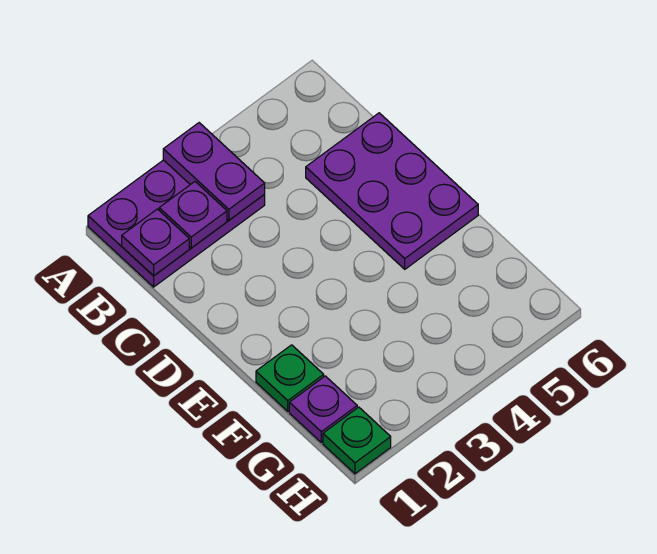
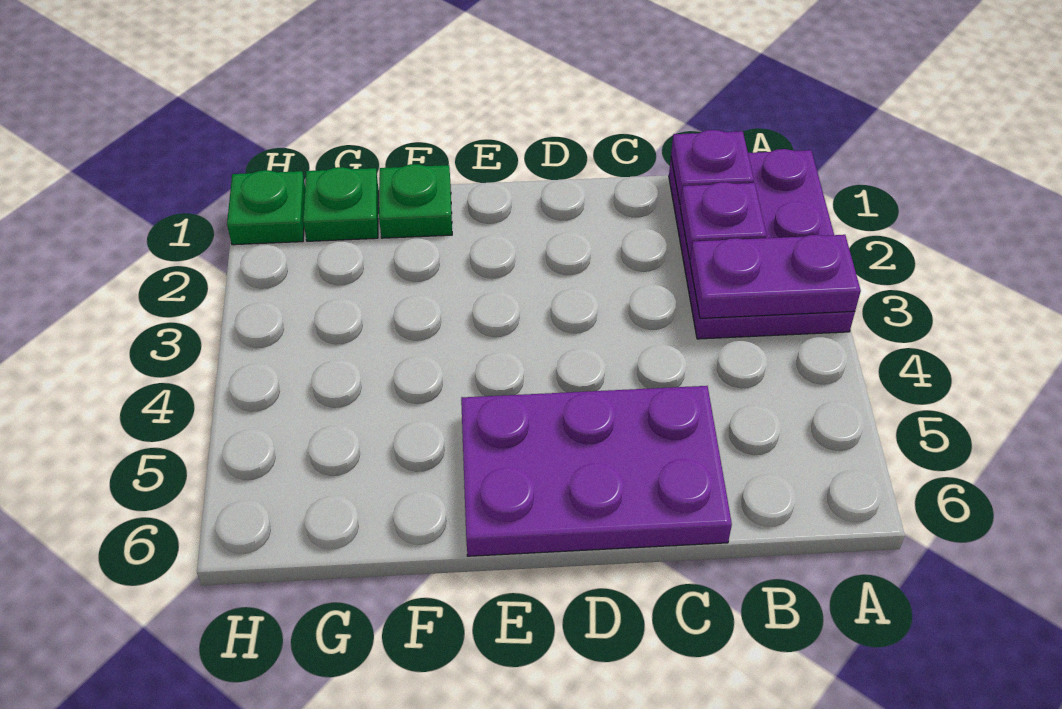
purple plate G1 level 1 -> green plate G1 level 1

